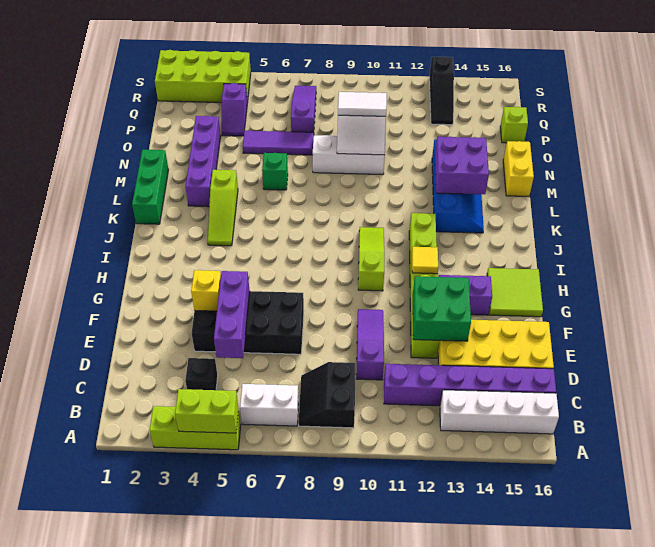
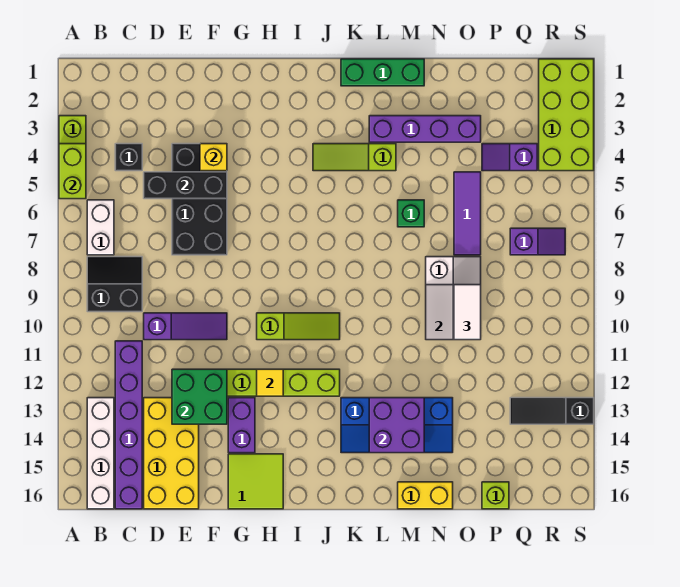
purple brick D5:F5 level 2 -> black brick D5:F5 level 2
purple slope P7:R7 level 1 top P -> purple slope Q7:R7 level 1 top Q

